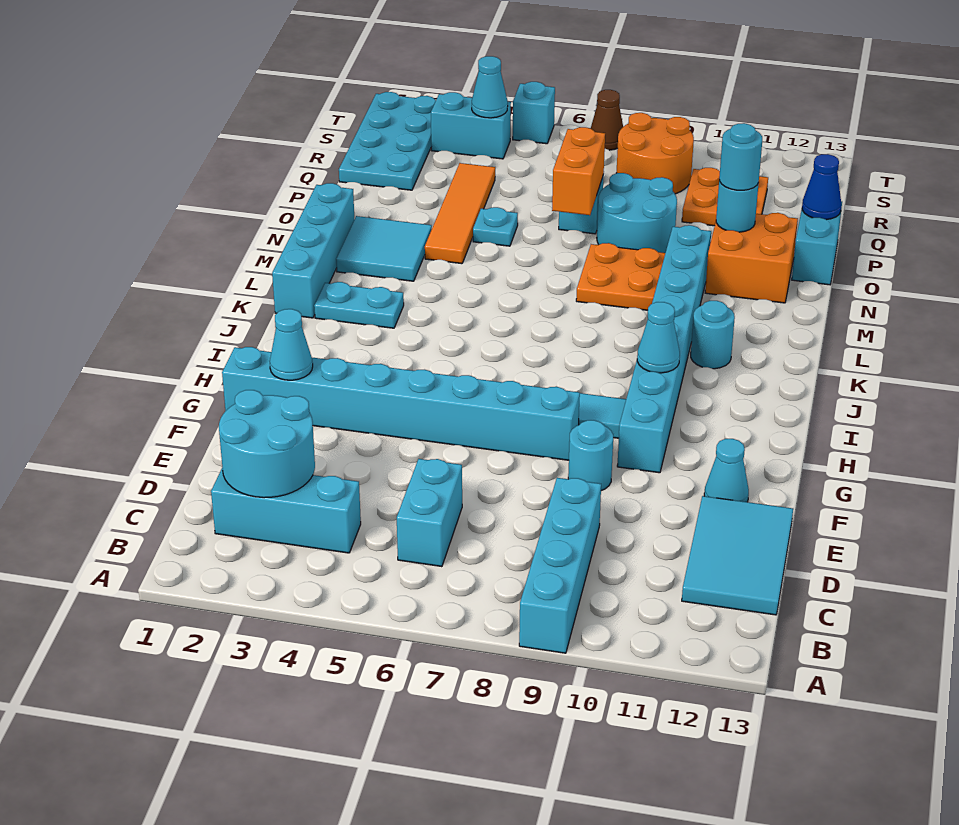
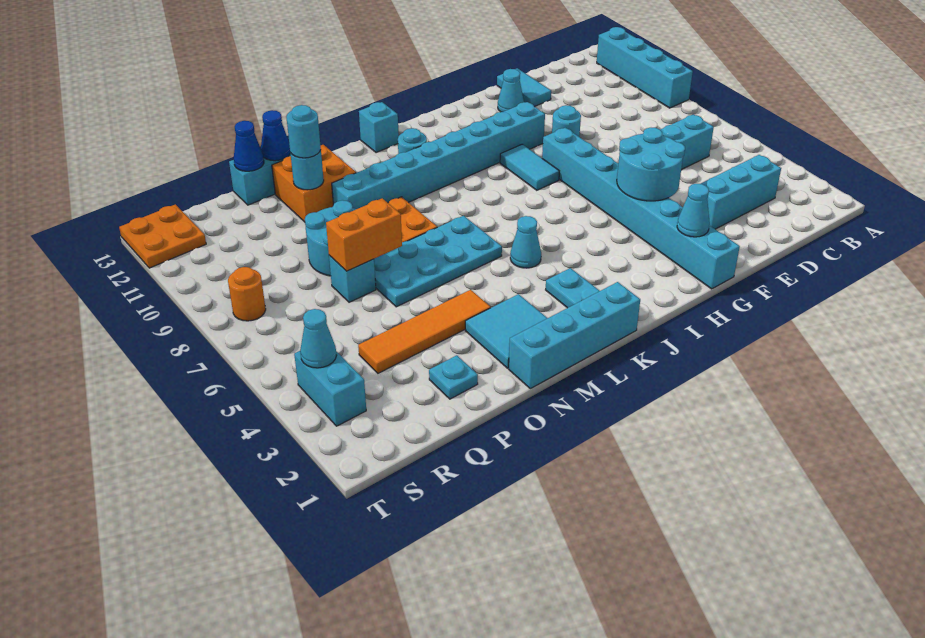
cyan brick A9:D9 level 1 -> cyan brick A9:A12 level 1
cyan brick C2:C4 level 1 -> cyan brick C3:E3 level 1
cyan round brick C2:D3 level 2 -> cyan round brick F4:G5 level 2
cyan tile C12:E13 level 1 -> cyan tile E12:E13 level 1
cyan cone I10 level 2 -> cyan cone K5 level 1
cyan plate O5 level 1 -> cyan plate P2 level 1
none -> blue cone O13 level 2
cyan plate Q1:T2 level 1 -> cyan plate L6:O7 level 1
orange plate Q10:R11 level 1 -> orange plate S12:T13 level 1
orange round brick R8:S9 level 1 -> orange round brick S8 level 1
cyan brick T5 level 1 -> cyan brick K13 level 1
brown cone T7 level 1 -> none

